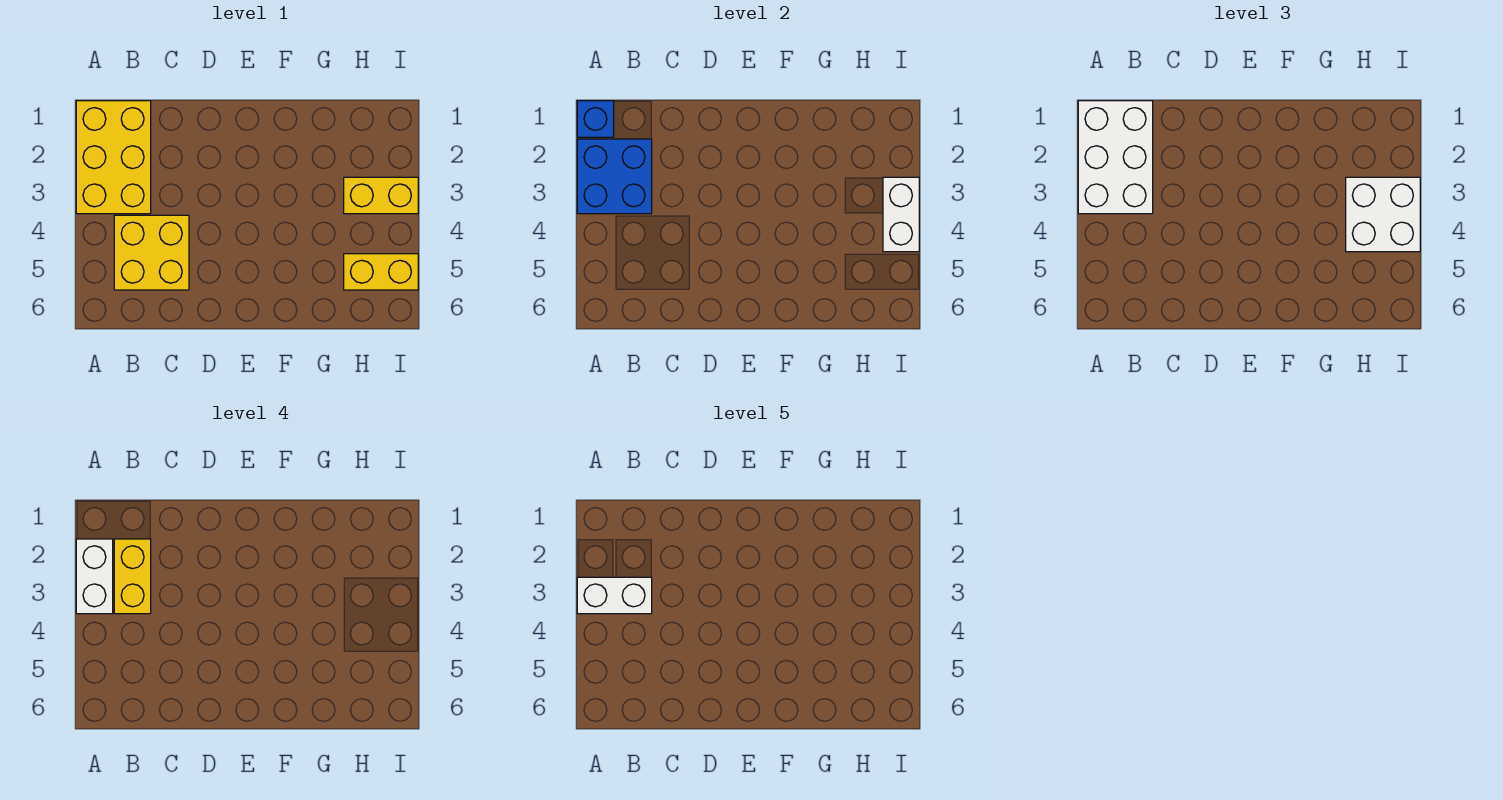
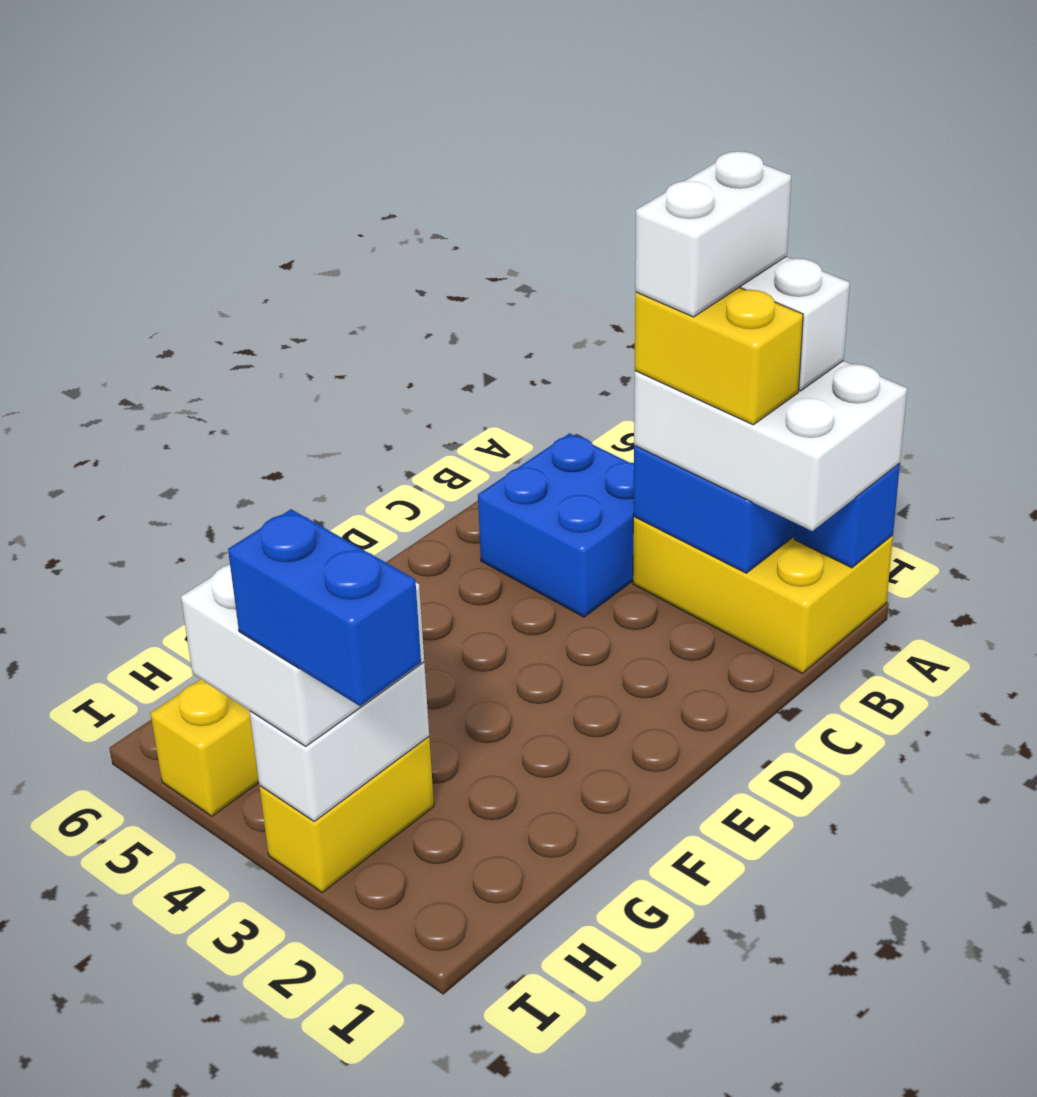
yellow brick B4:C5 level 1 -> blue brick B4:C5 level 1
none -> blue brick I2:I3 level 4
white brick I3:I4 level 2 -> white brick H3:I3 level 2

